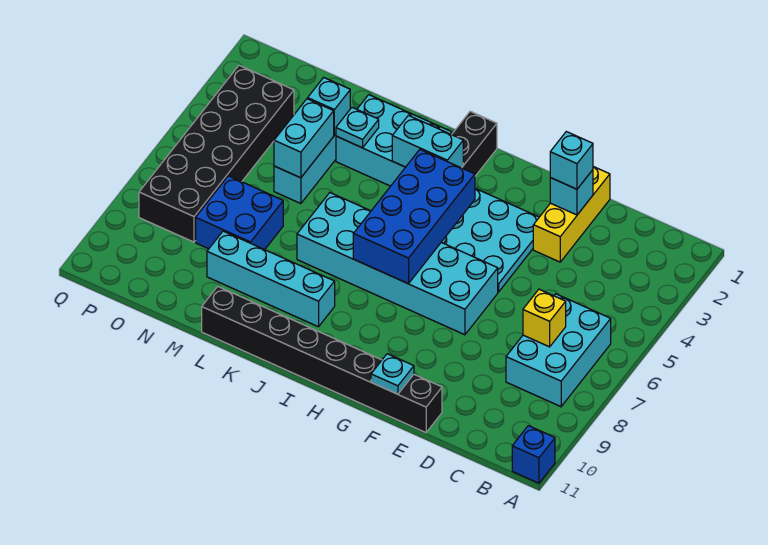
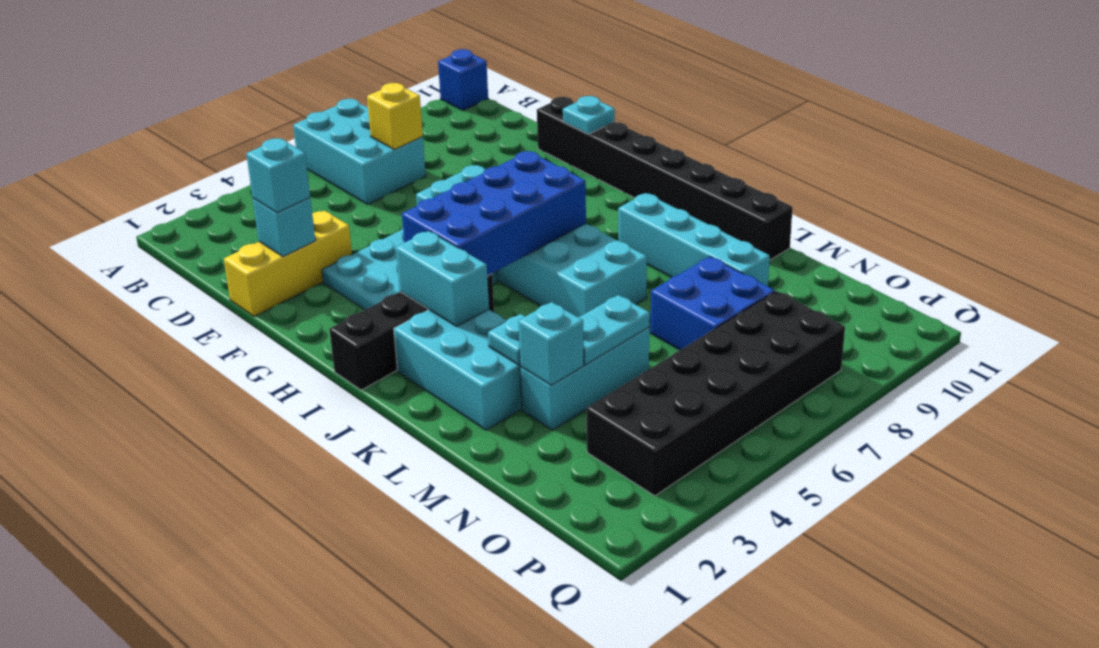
cyan brick B6:C8 level 1 -> cyan brick A6:C7 level 1
cyan brick M4:M5 level 2 -> cyan plate M4:M5 level 2

